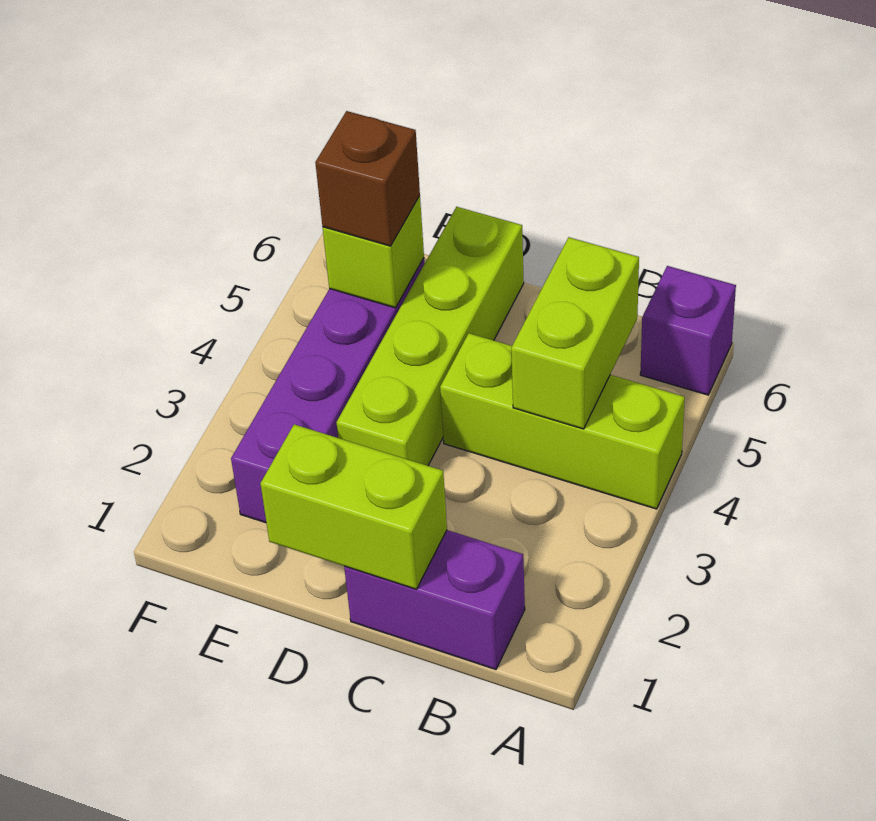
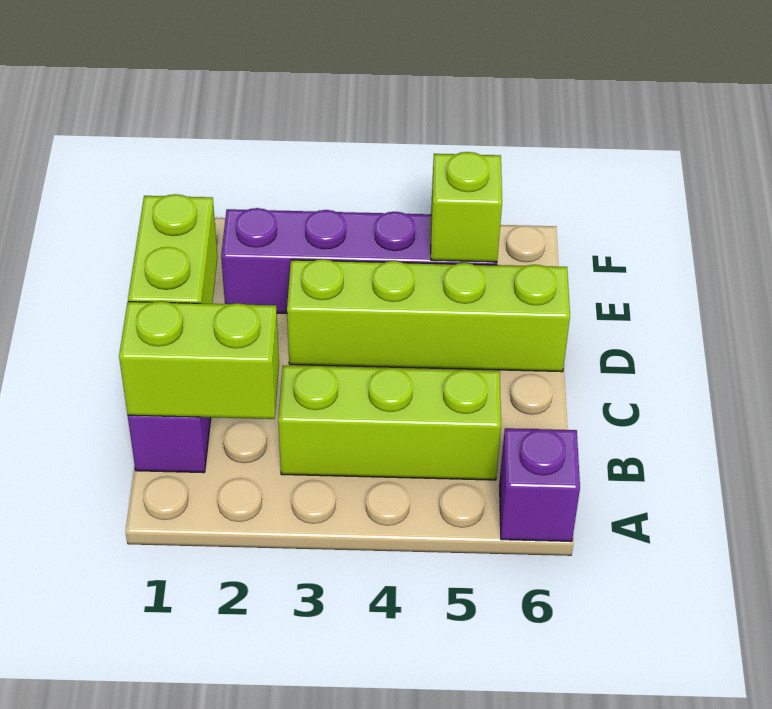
lime brick A4:C4 level 1 -> lime brick B3:B5 level 1
lime brick B4:B5 level 2 -> lime brick B1:B2 level 2
brown brick E5 level 3 -> none

